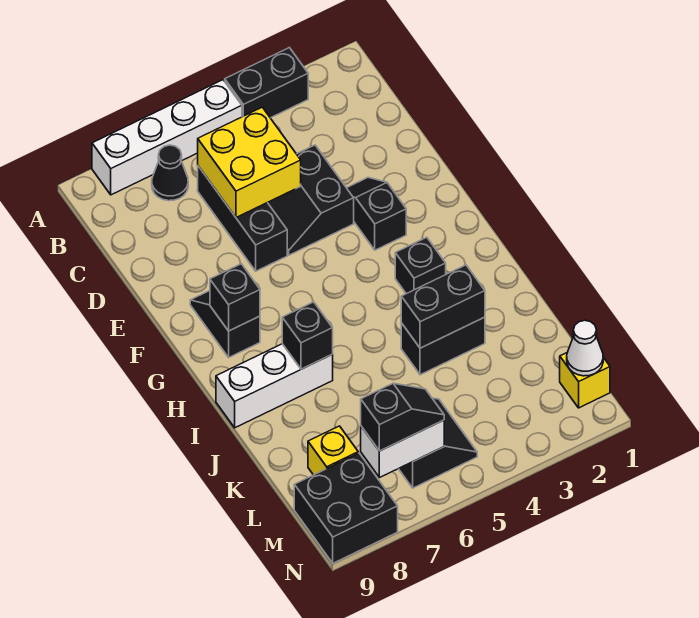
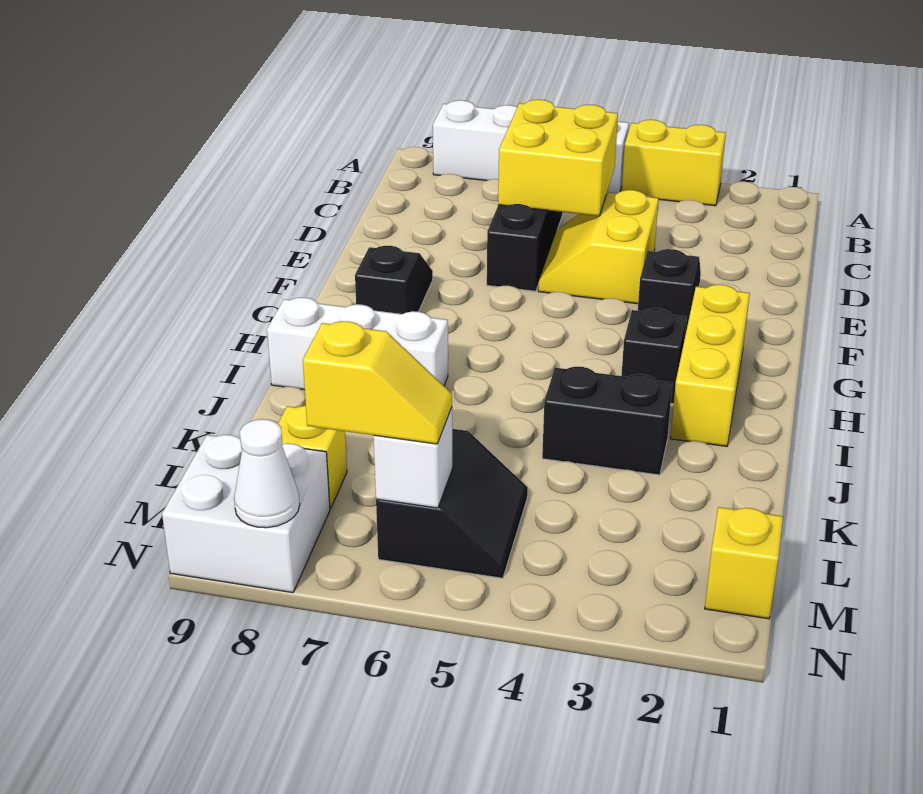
black brick A3:A4 level 1 -> yellow brick A3:A4 level 1
black cone B7 level 1 -> none
black slope D4:E5 level 1 top 4 -> yellow slope D4:E5 level 1 top 4
none -> yellow brick G2:I2 level 1
black brick G8 level 2 -> none
black brick I7 level 2 -> none
black brick J3:J4 level 2 -> none
white cone M1 level 2 -> white cone N8 level 2
white brick M6:M7 level 2 -> white brick M6 level 2
black slope M6:M7 level 3 top 7 -> yellow slope M6:M7 level 3 top 7
black brick M8:N9 level 1 -> white brick M8:N9 level 1

